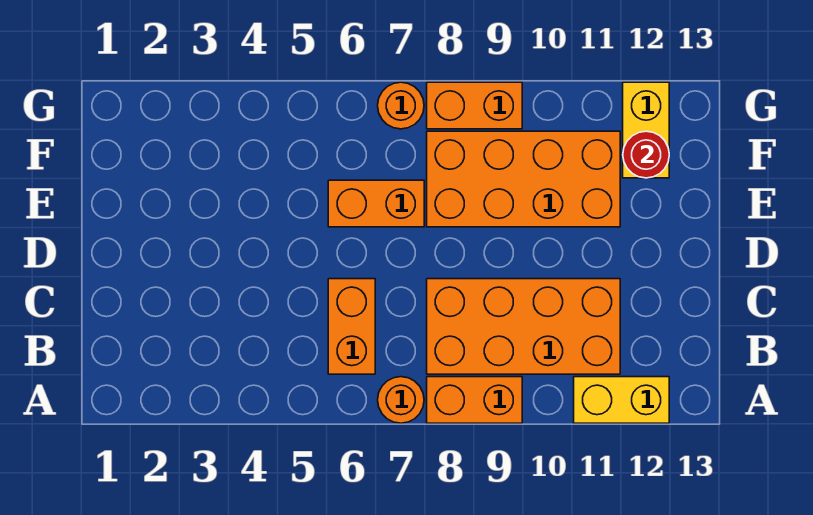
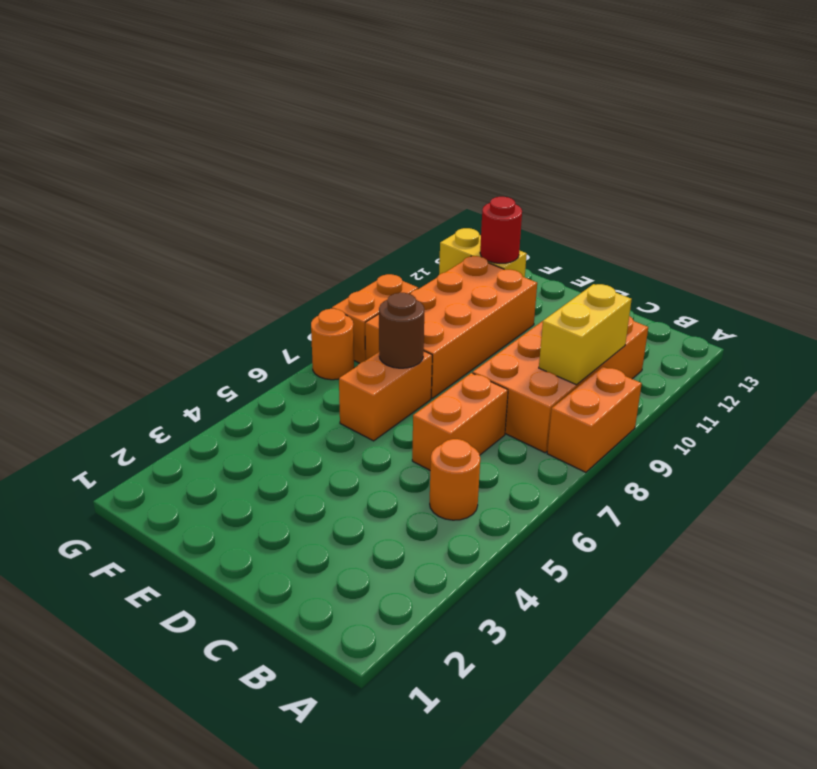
orange round brick A7 level 1 -> orange round brick B5 level 1
yellow brick A11:A12 level 1 -> yellow brick B9:B10 level 2
orange brick B6:C6 level 1 -> orange brick C6:C7 level 1
none -> brown round brick E7 level 2

